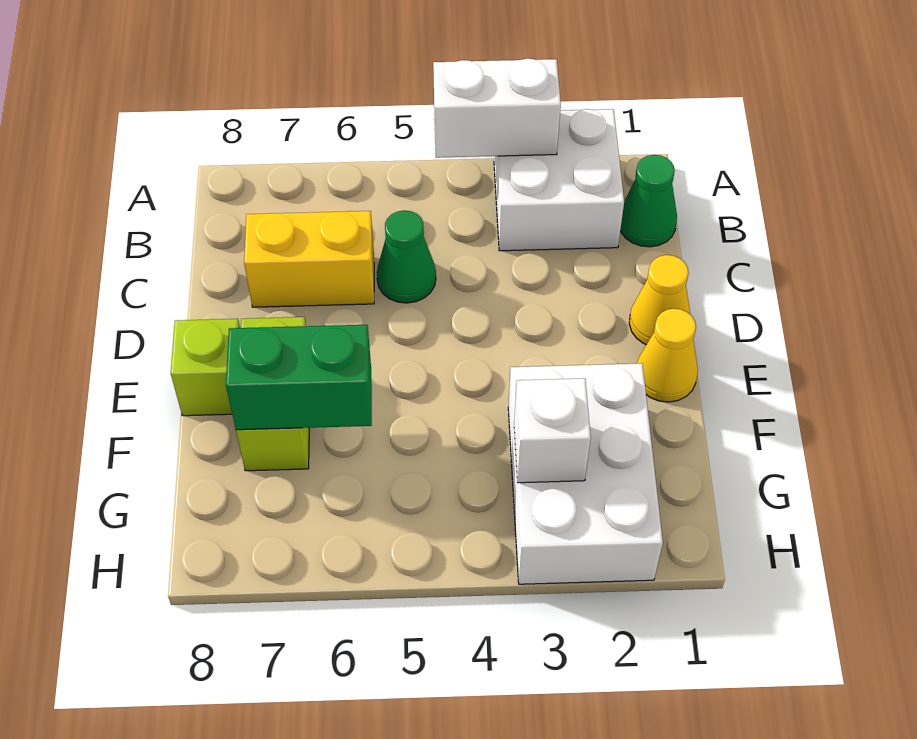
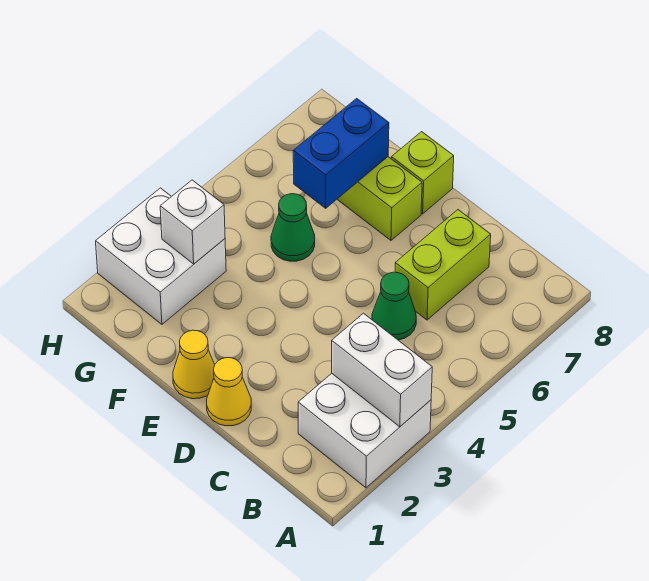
white brick A3:A4 level 2 -> white brick A3:B3 level 2
green cone B1 level 1 -> green cone F5 level 1
yellow brick C6:C7 level 1 -> lime brick C6:C7 level 1
white brick F2:H3 level 1 -> white brick G2:H3 level 1
green brick F6:F7 level 2 -> blue brick F6:F7 level 2

